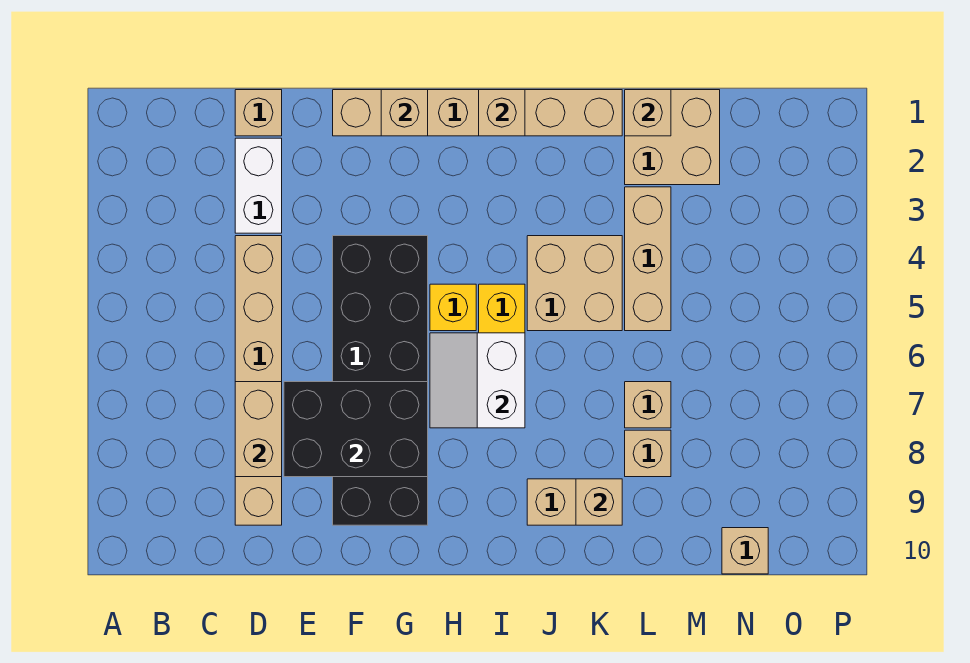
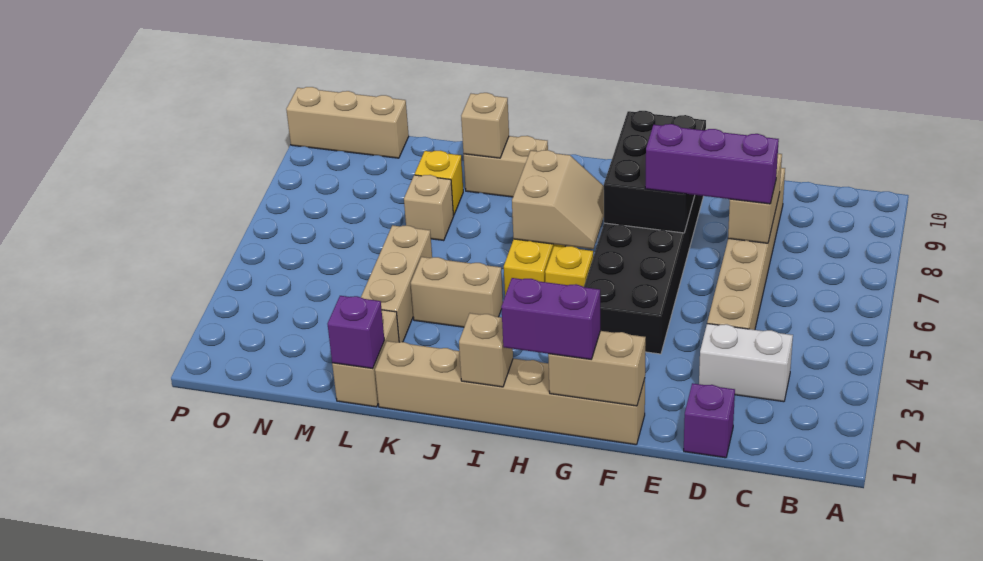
tan brick D1 level 1 -> purple brick D1 level 1
white brick D2:D3 level 1 -> white brick C3:D3 level 1
none -> purple brick D7:F7 level 3
black brick E7:G8 level 2 -> black brick F7:G9 level 2
tan brick G1 level 2 -> tan brick F1:G1 level 2
none -> purple brick G1:H1 level 3
white slope H6:I7 level 2 top I -> tan slope H6:I7 level 2 top I
tan brick J4:K5 level 1 -> tan brick J4:K4 level 1
tan brick L1:M2 level 1 -> tan brick L1:L2 level 1
tan brick L1 level 2 -> purple brick L1 level 2
tan brick L8 level 1 -> yellow brick L8 level 1
tan brick N10 level 1 -> tan brick N10:P10 level 1

